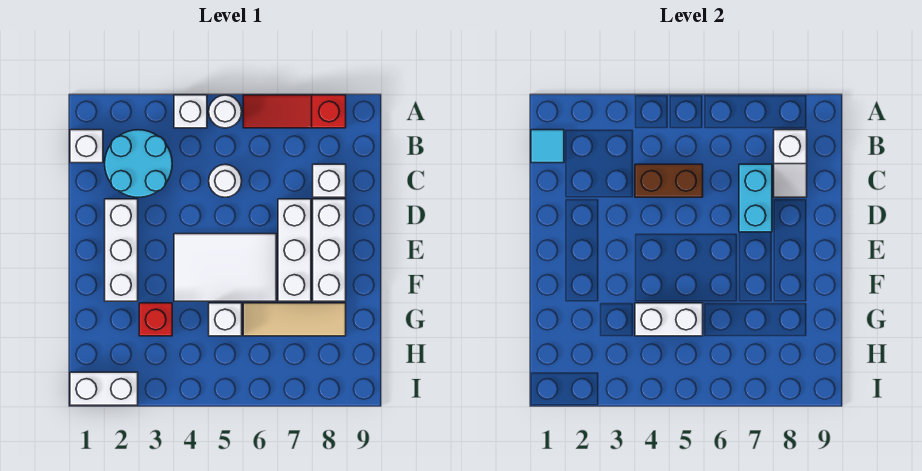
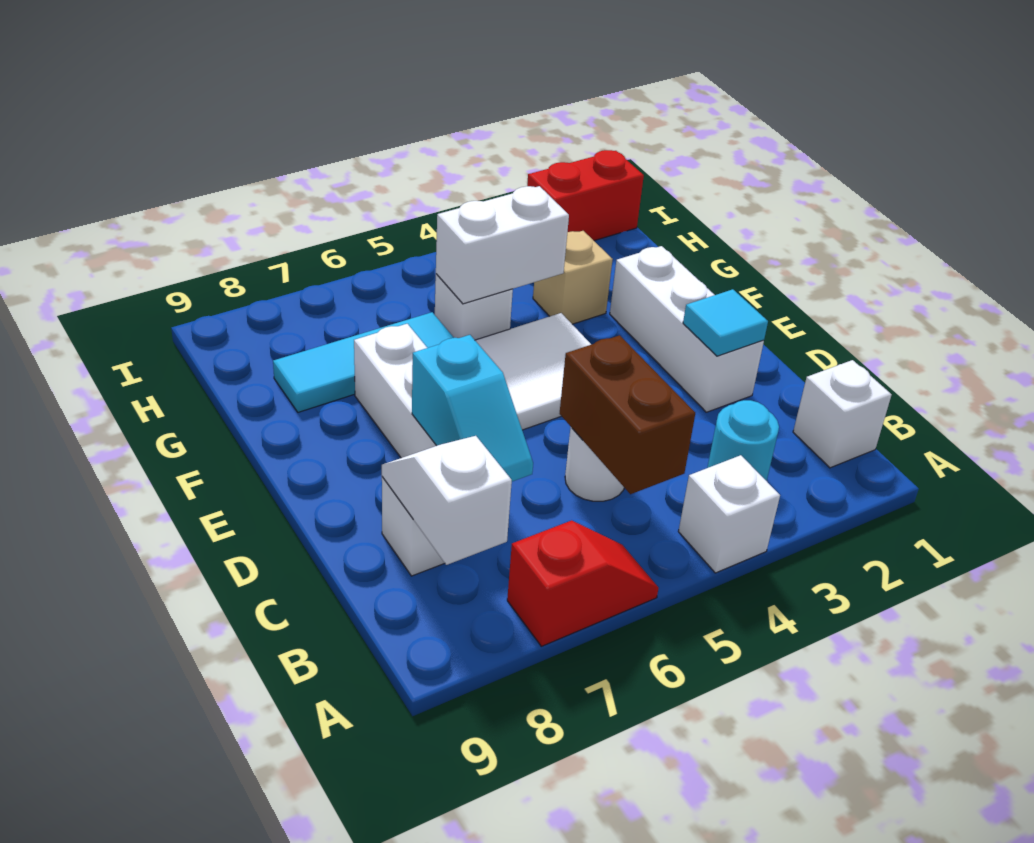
white round brick A5 level 1 -> none
red slope A6:A8 level 1 top 8 -> red slope A6:A7 level 1 top 7
cyan tile B1 level 2 -> cyan tile D2 level 2
cyan round brick B2:C3 level 1 -> cyan round brick B3 level 1
brown brick C4:C5 level 2 -> brown brick B5:C5 level 2
cyan brick C7:D7 level 2 -> cyan slope C7:D7 level 2 top D
white brick D8:F8 level 1 -> none
red brick G3 level 1 -> tan brick G3 level 1
tan tile G6:G8 level 1 -> cyan tile G6:G8 level 1
white brick I1:I2 level 1 -> red brick I1:I2 level 1

